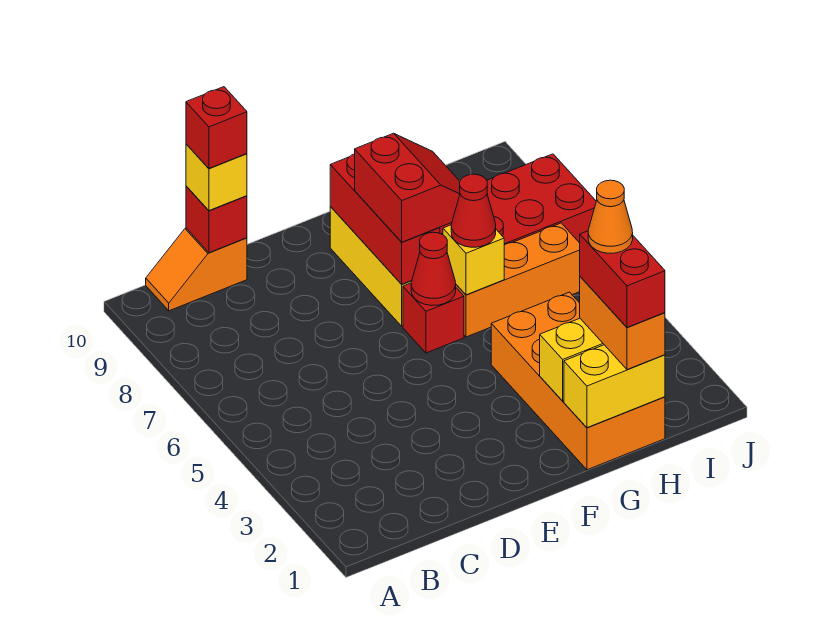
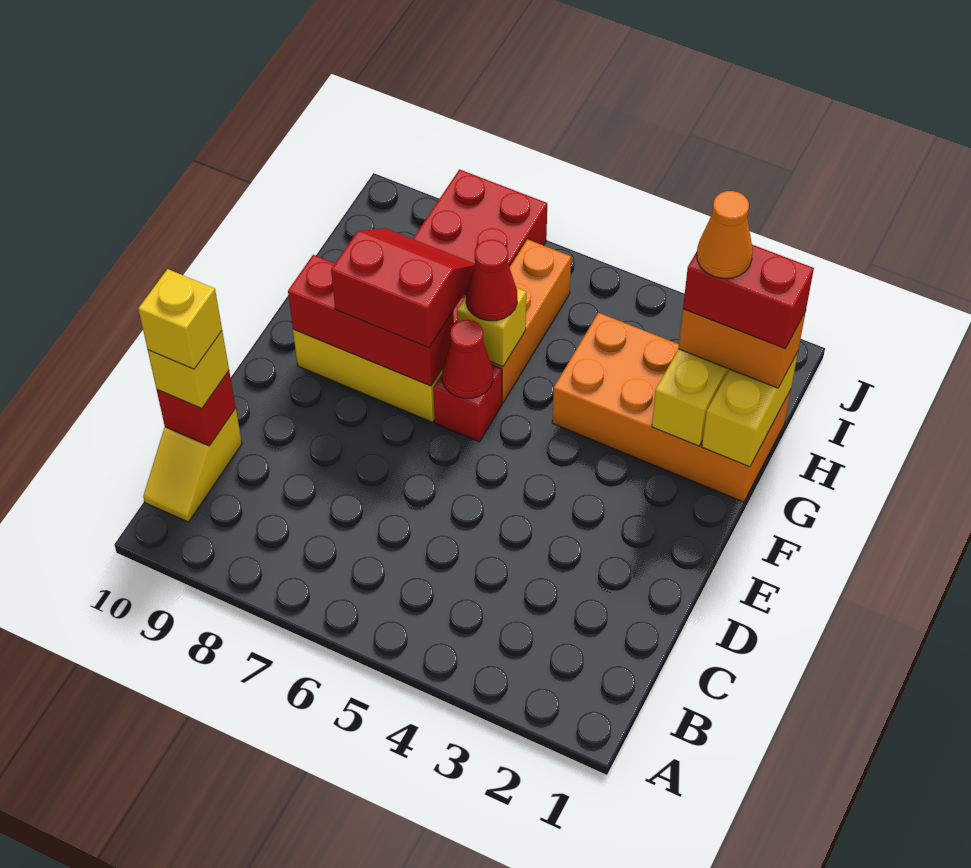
orange slope B10:C10 level 1 top C -> yellow slope B10:C10 level 1 top C
red brick C10 level 4 -> yellow brick C10 level 4

